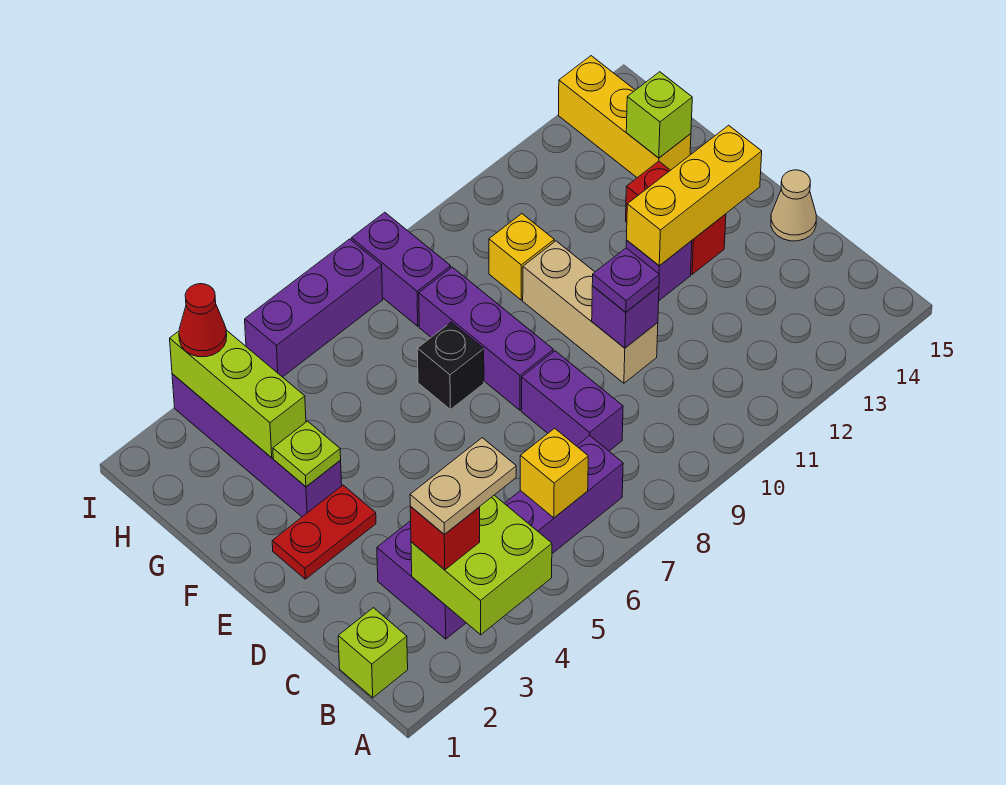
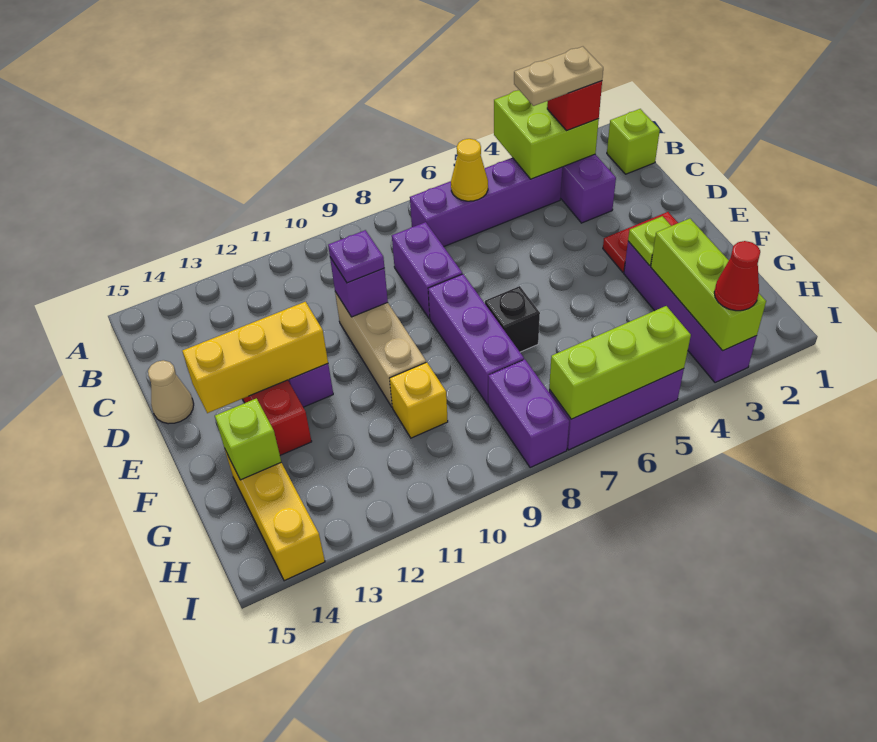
yellow brick B6 level 2 -> yellow cone B6 level 2
none -> lime brick I5:I7 level 2

